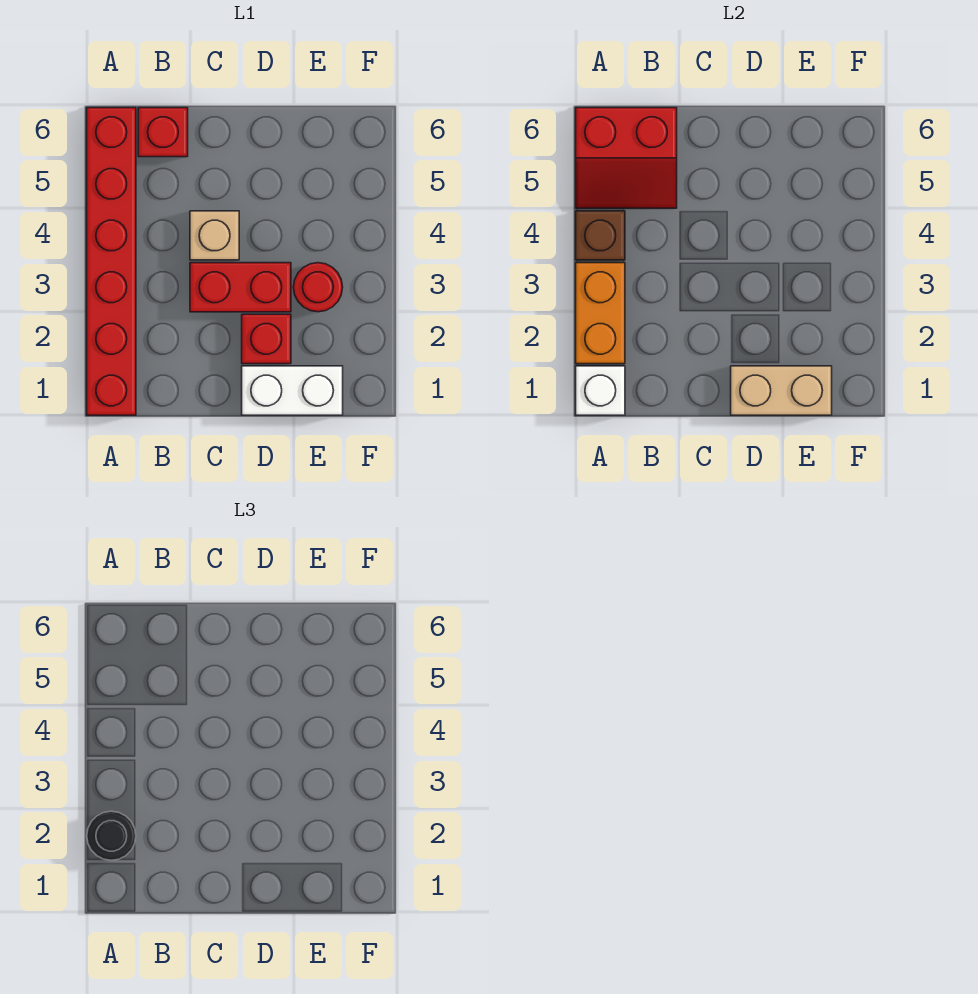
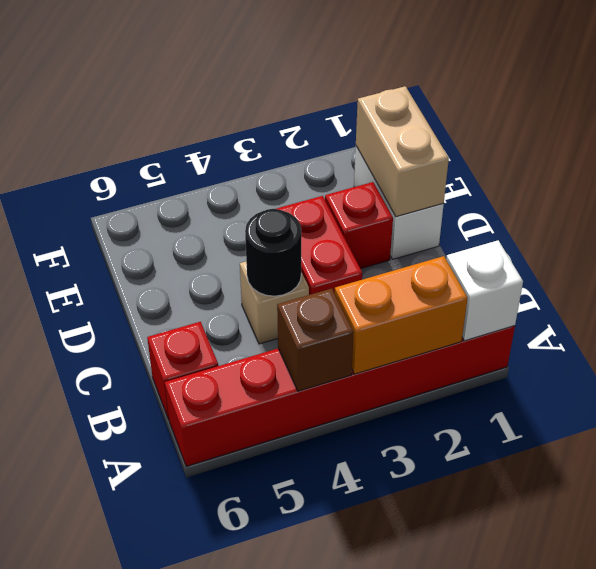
black round brick A2 level 3 -> black round brick C4 level 2
red slope A5:B6 level 2 top 6 -> none
red round brick E3 level 1 -> none

